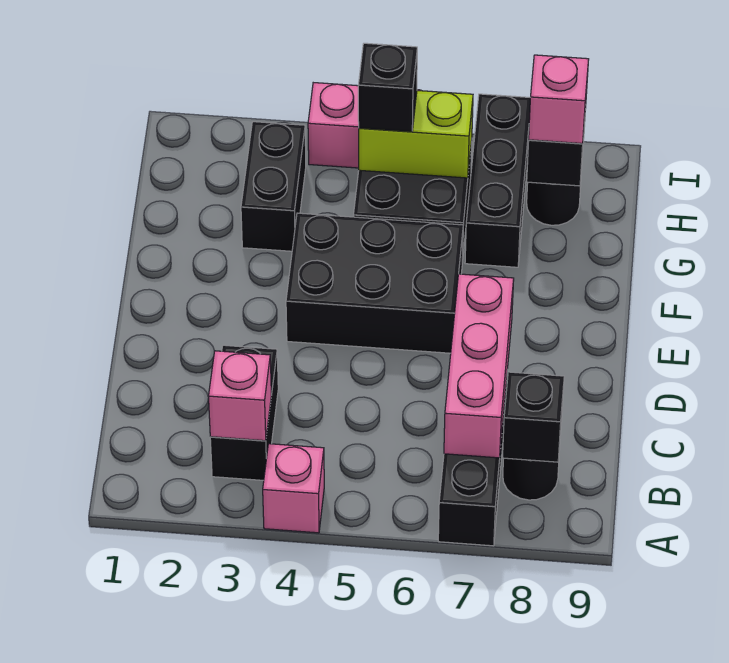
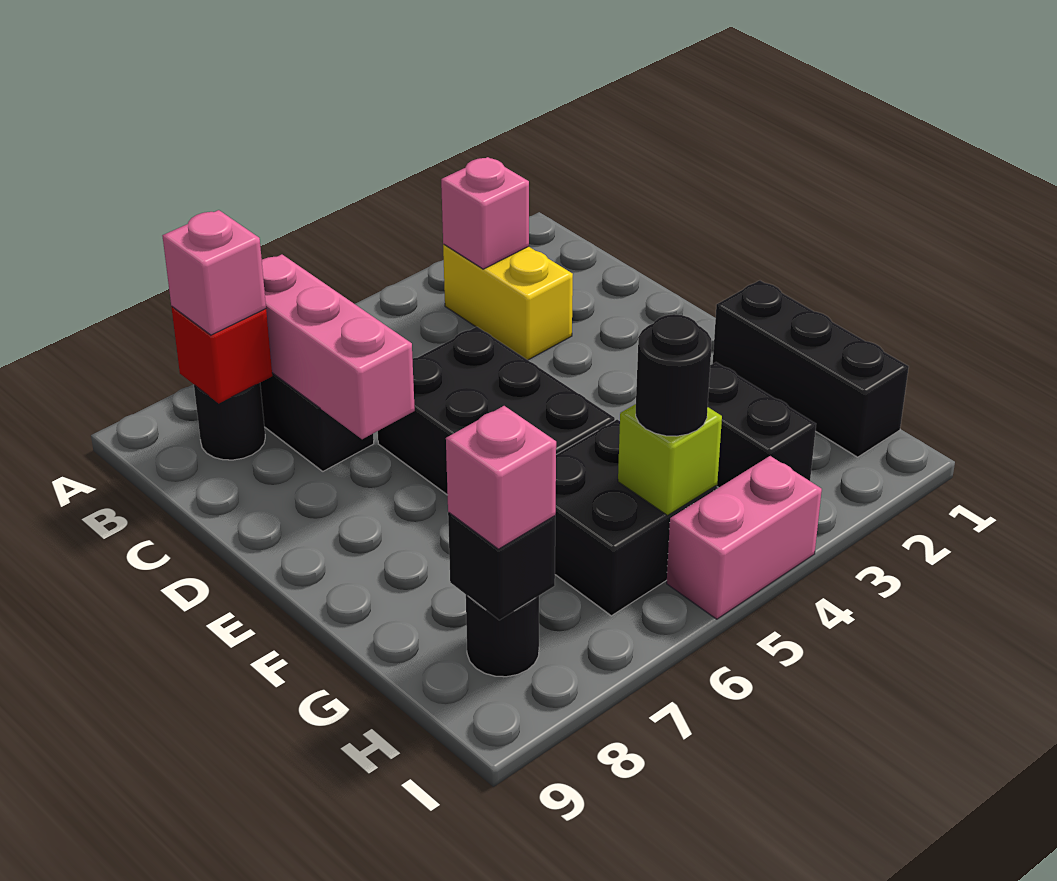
pink brick A4 level 1 -> pink brick B8 level 3
black brick B3:C3 level 1 -> yellow brick B3:C3 level 1
black brick B8 level 2 -> red brick B8 level 2
black brick E4:F6 level 1 -> black brick D5:F6 level 1
black brick G7:I7 level 1 -> black brick F1:H1 level 1
lime brick H5:H6 level 2 -> lime brick H5 level 2
black brick H5 level 3 -> black round brick H5 level 3

